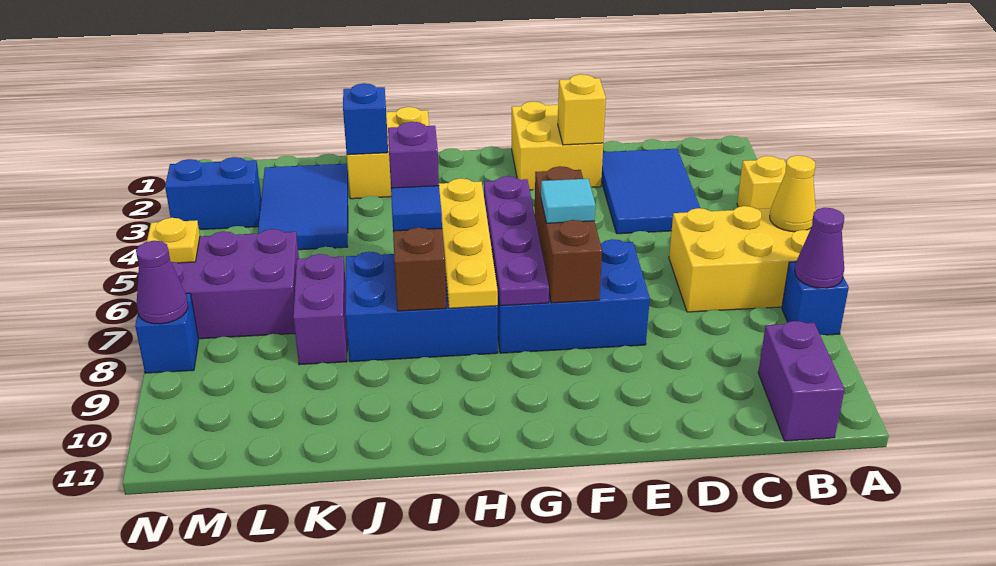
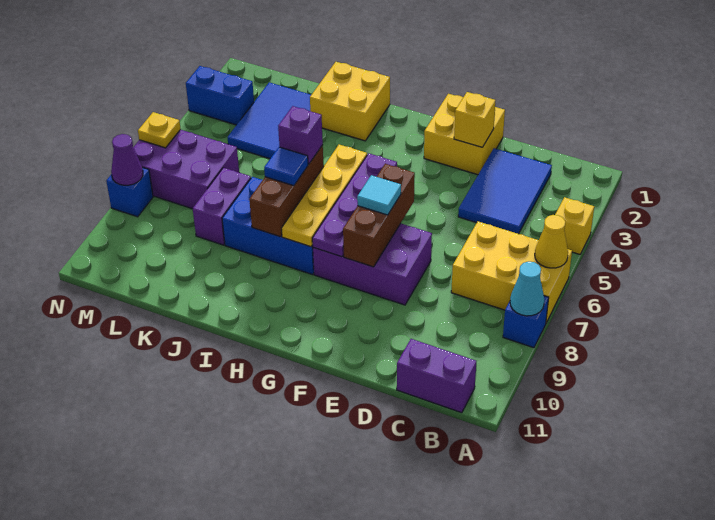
purple cone A8 level 2 -> cyan cone A8 level 2
purple brick B10:B11 level 1 -> purple brick B11:C11 level 1
blue brick E7:G8 level 1 -> purple brick E7:G8 level 1
blue brick J2 level 2 -> none

